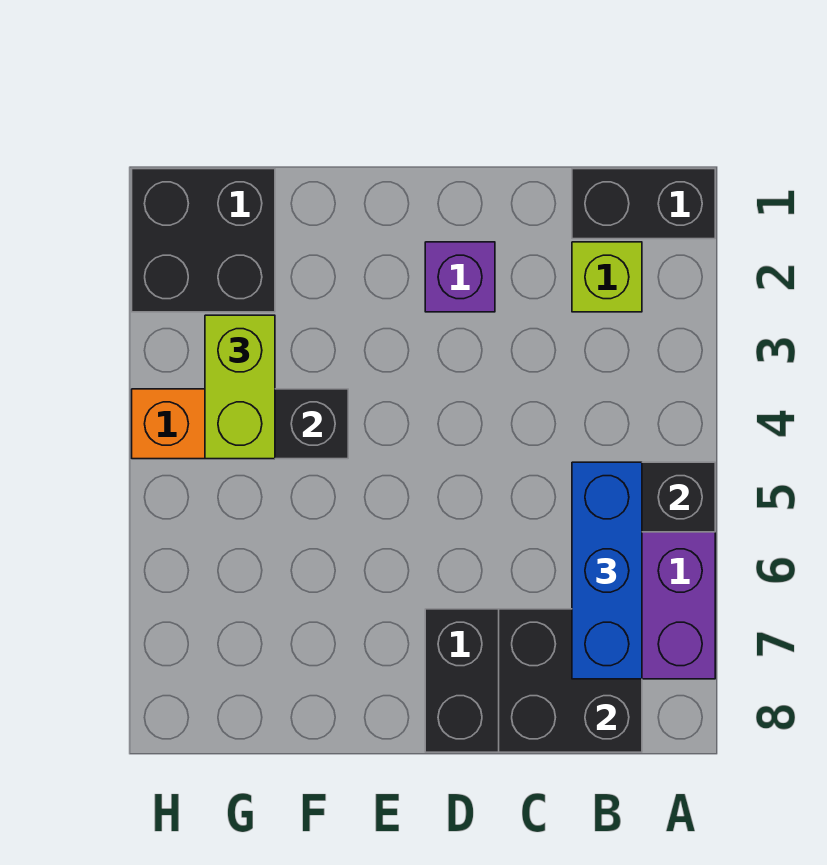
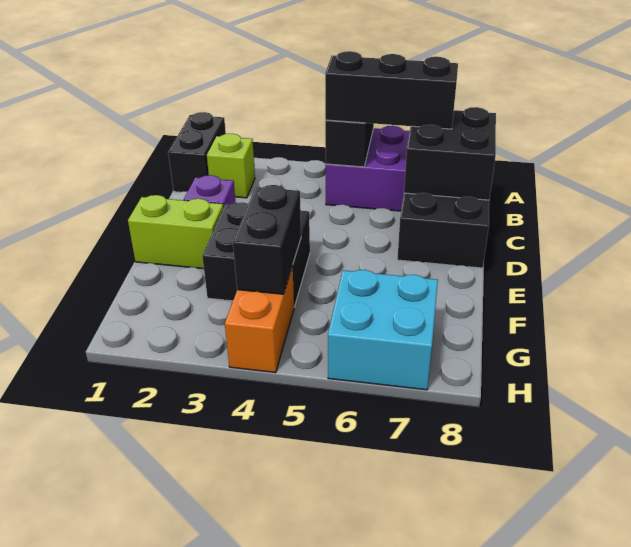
blue brick B5:B7 level 3 -> black brick B5:B7 level 3
black brick G1:H2 level 1 -> black brick E3:F4 level 1
lime brick G3:G4 level 3 -> lime brick E1:E2 level 1
none -> cyan brick G6:H7 level 1

